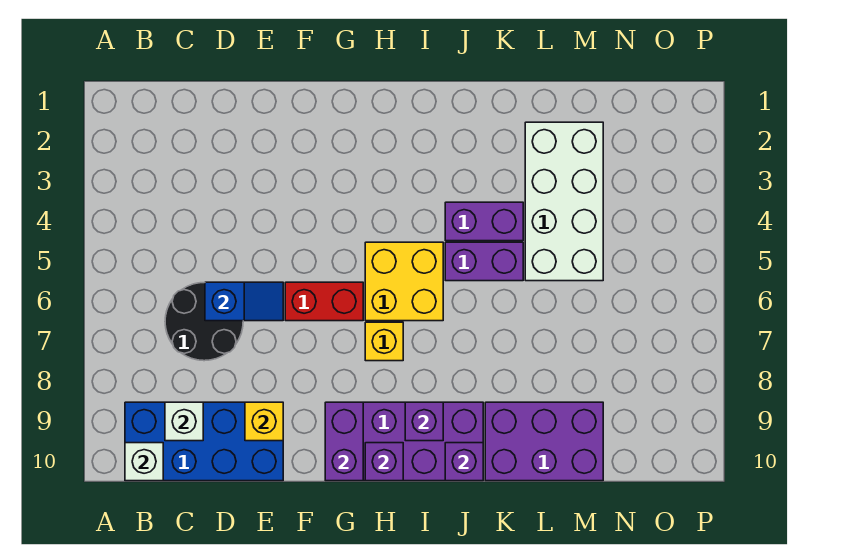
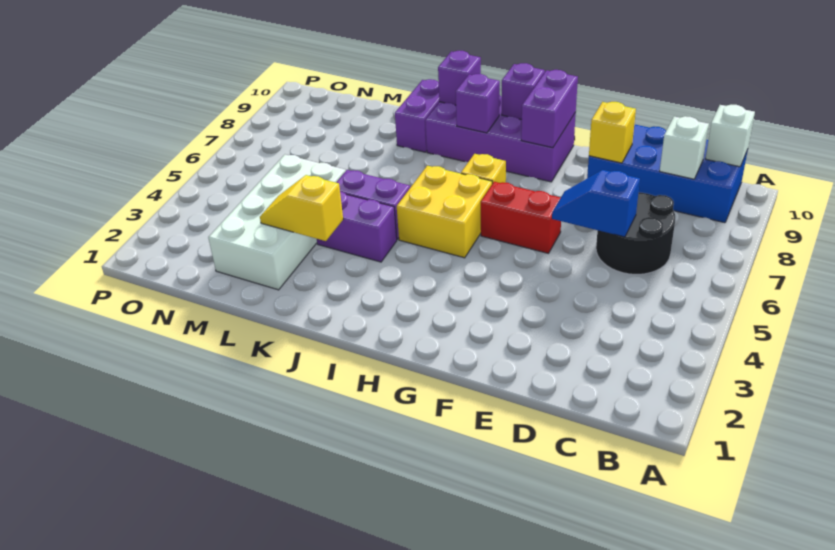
none -> yellow slope K3:L3 level 2 top K
purple brick K9:M10 level 1 -> purple brick K9:K10 level 1

